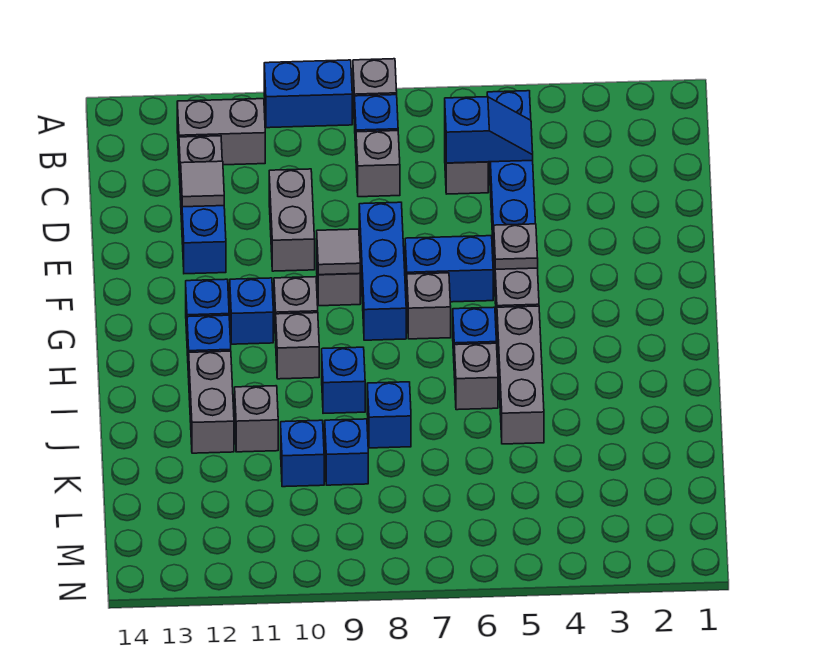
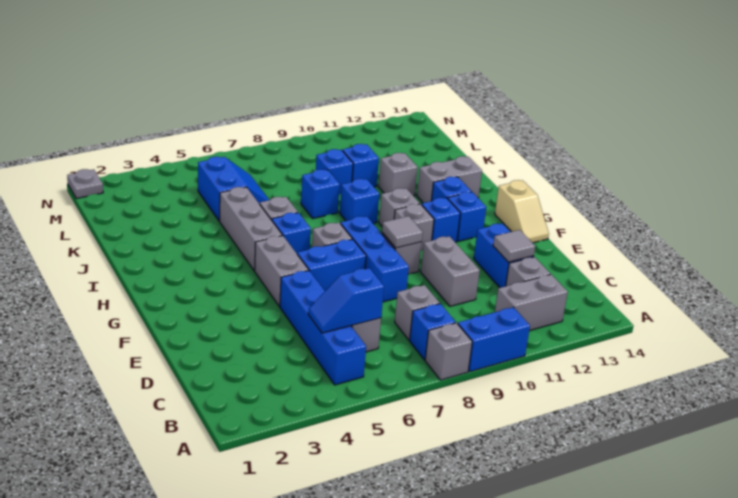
grey plate F5 level 2 -> grey plate N1 level 1
none -> tan slope F14:G14 level 1 top G
grey brick I12:J12 level 1 -> grey brick I12:I13 level 1
none -> blue slope K5:L6 level 1 top 5

